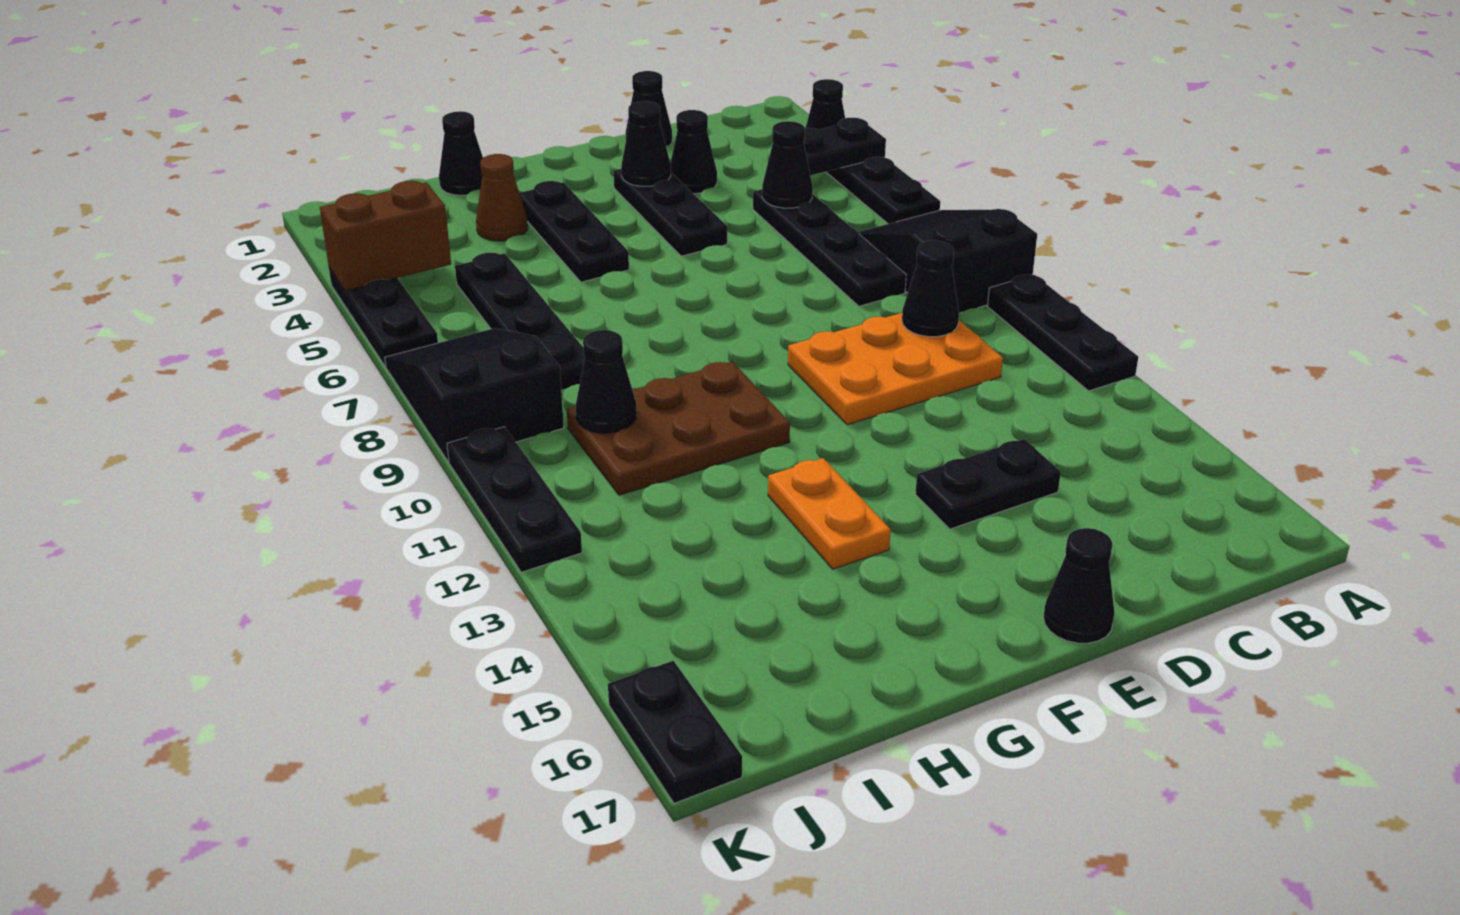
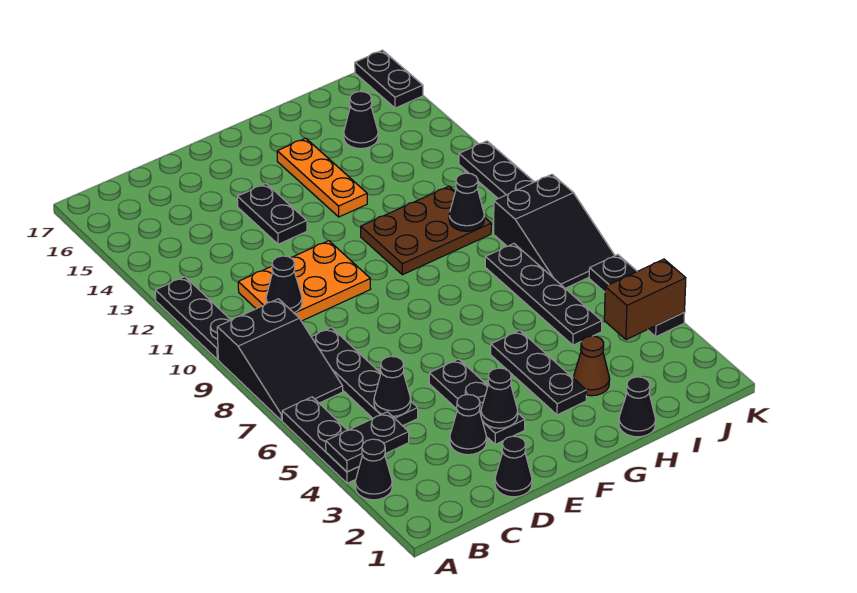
black plate D14:E14 level 1 -> black plate E13:E14 level 1
black cone E17 level 1 -> black cone I15 level 1
orange plate G13:G14 level 1 -> orange plate G13:G15 level 1

